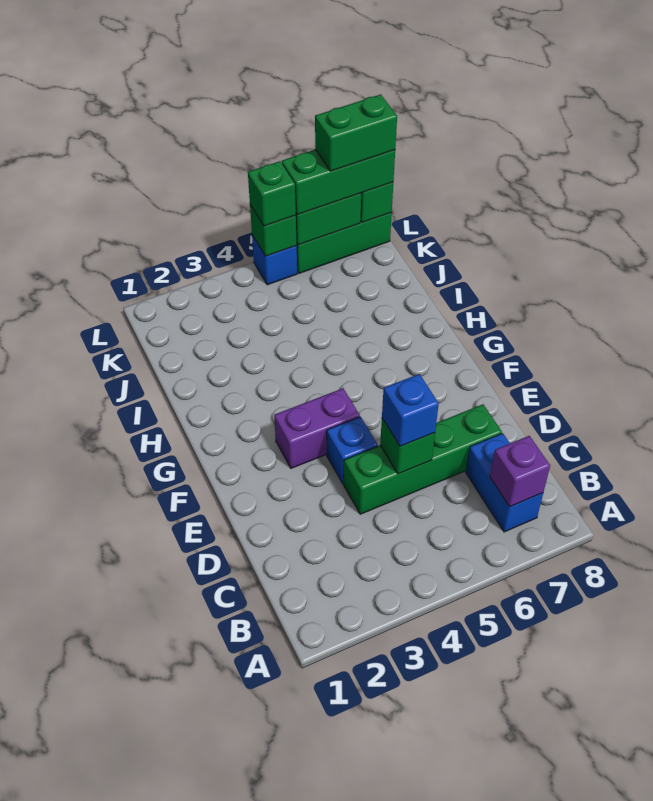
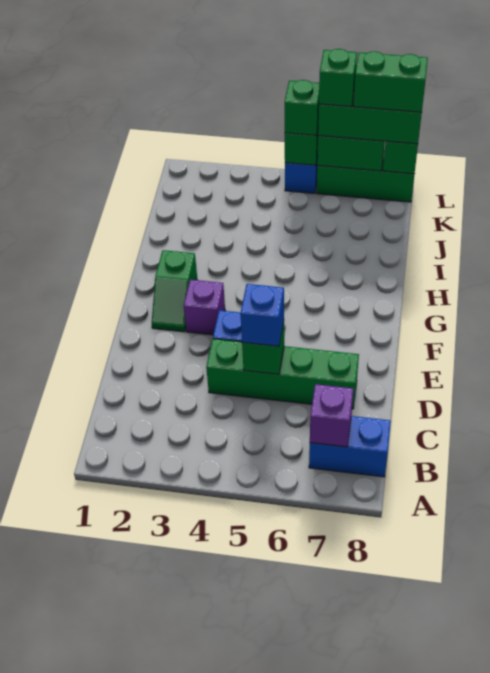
blue brick B7:C7 level 1 -> blue brick B7:B8 level 1
none -> green slope F2:G2 level 1 top G
purple brick F3:F4 level 1 -> purple brick F3 level 1
none -> green brick L6 level 4

